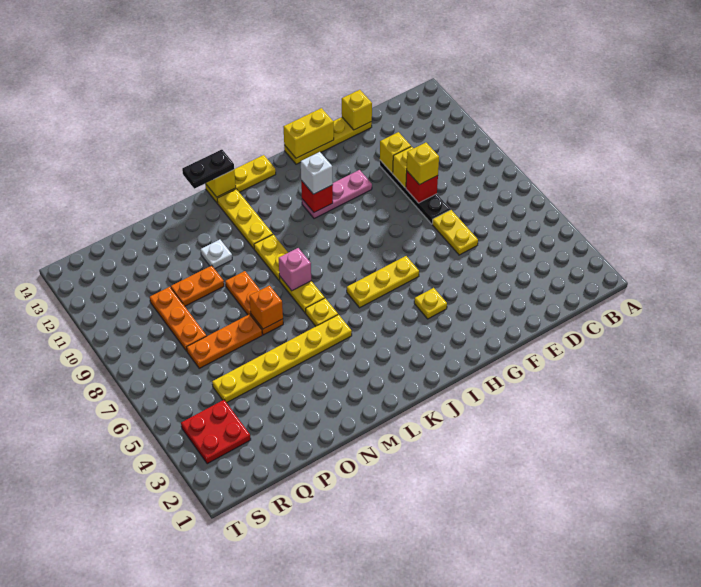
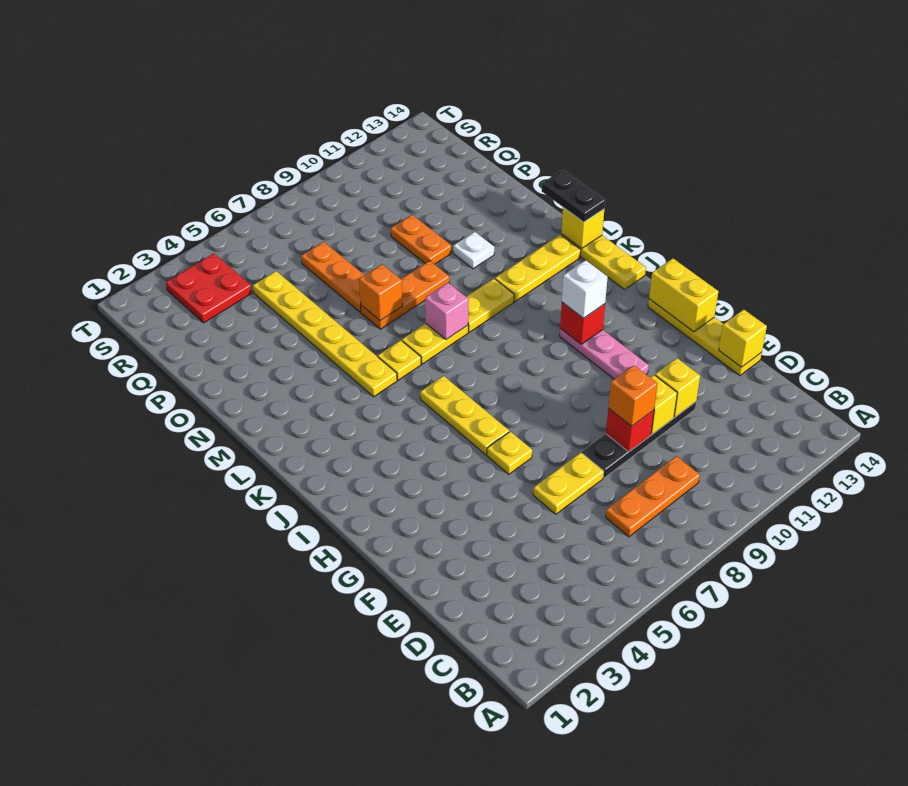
yellow brick E9 level 3 -> orange brick E9 level 3
yellow plate H4 level 1 -> yellow plate G6 level 1
orange plate Q8:Q10 level 1 -> orange plate C7:C9 level 1

